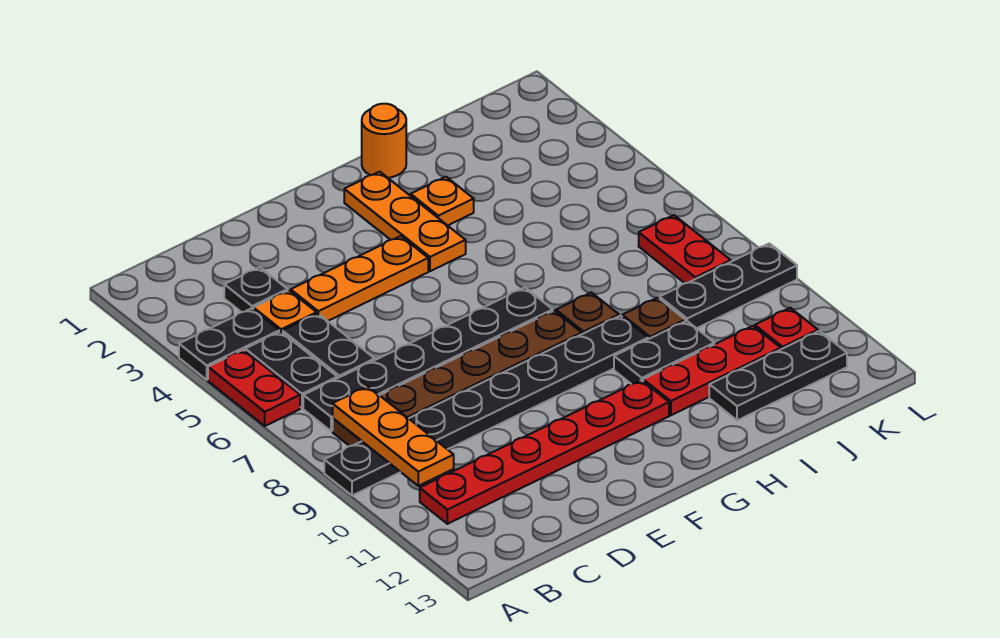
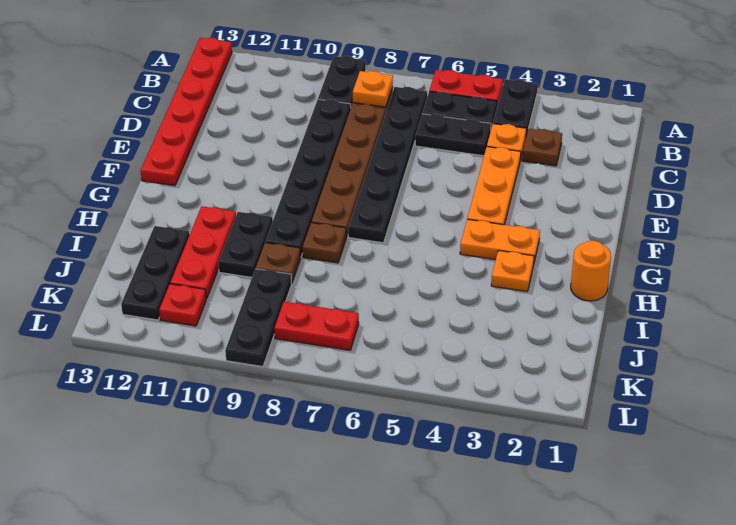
orange plate B8:B10 level 2 -> orange plate B8 level 2
red plate B11:G11 level 1 -> red plate A13:F13 level 1
black plate C3 level 1 -> brown plate C3 level 1
orange plate G2:G4 level 1 -> orange plate G3:G4 level 1

